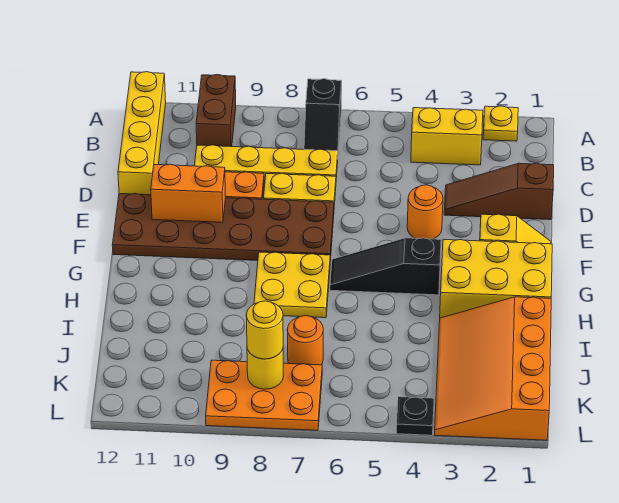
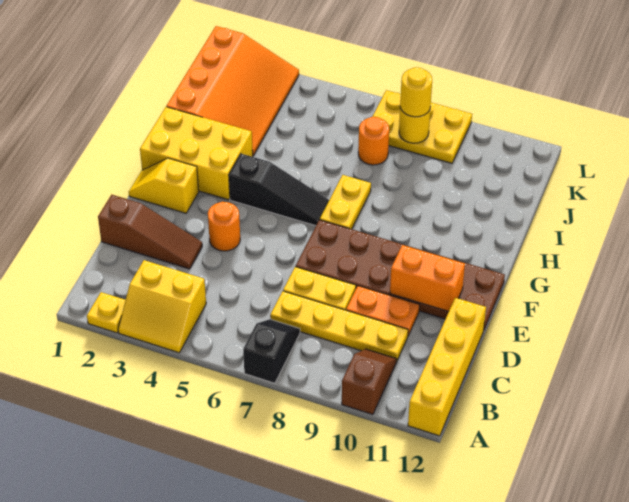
brown brick A10:B10 level 1 -> brown slope A10:B10 level 1 top A
yellow plate G7:H8 level 1 -> yellow plate G7:H7 level 1
orange plate K7:L9 level 1 -> yellow plate K7:L9 level 1
black plate L4 level 1 -> none

